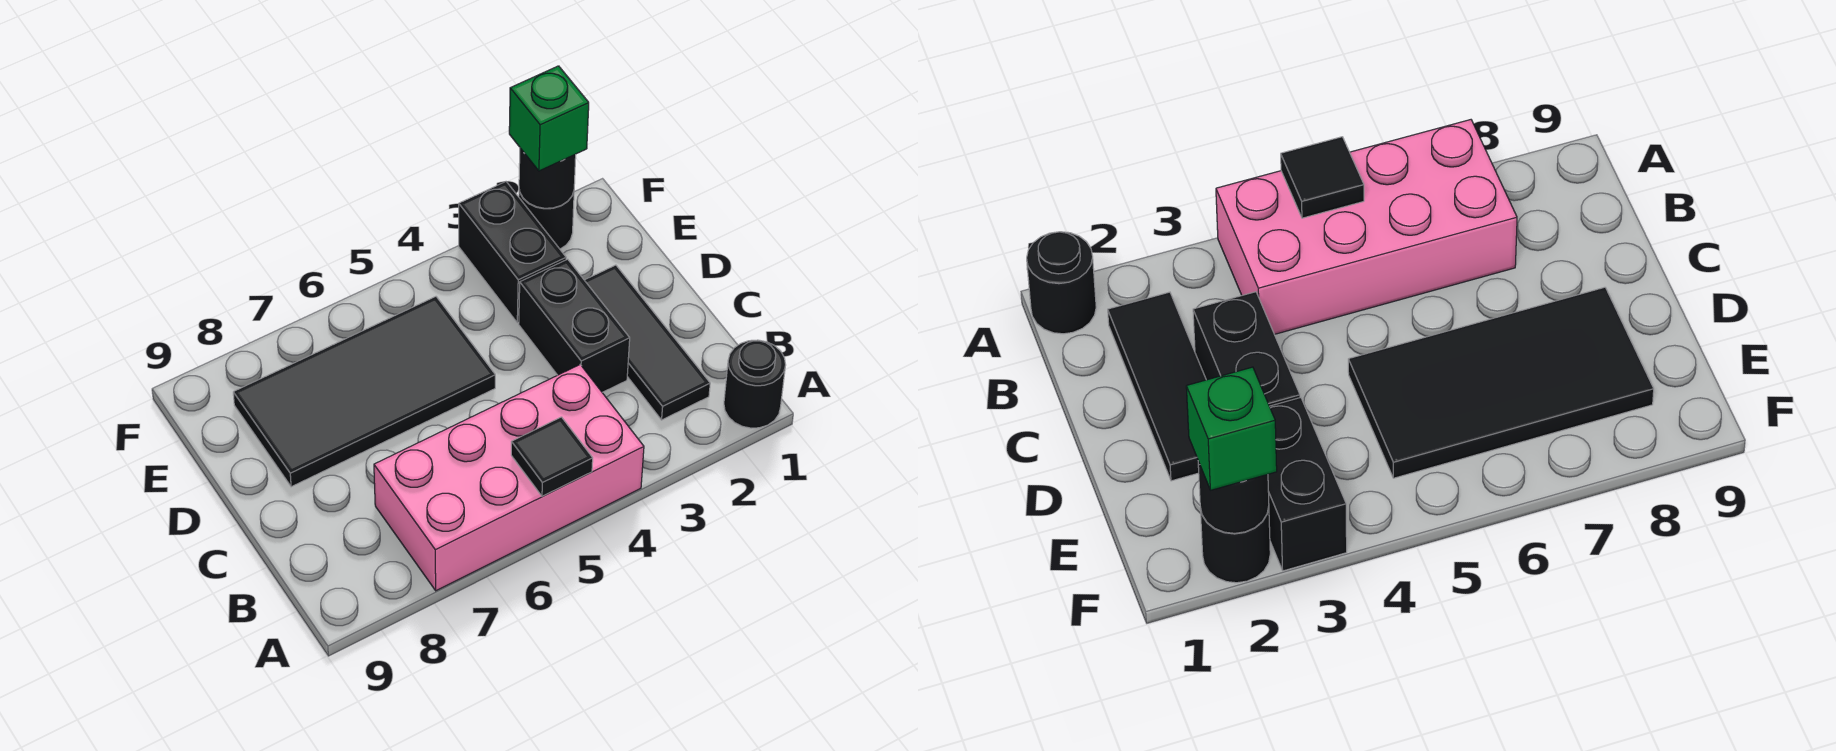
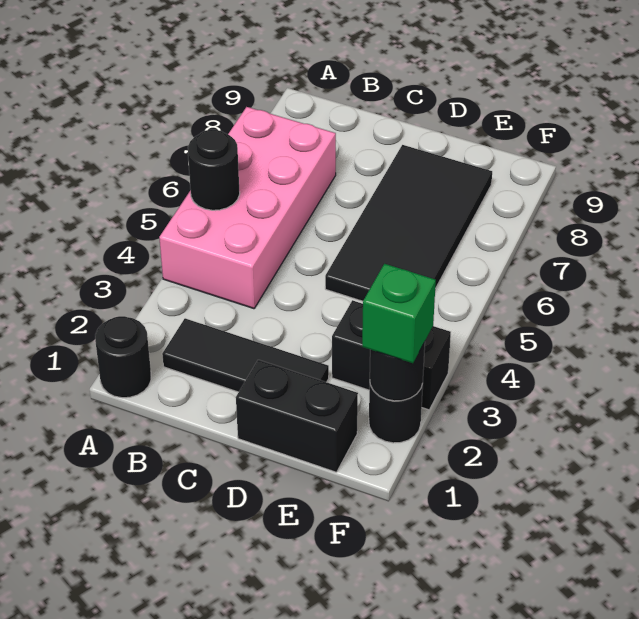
black tile A5 level 2 -> black round brick A5 level 2
black brick C3:D3 level 1 -> black brick D1:E1 level 1

